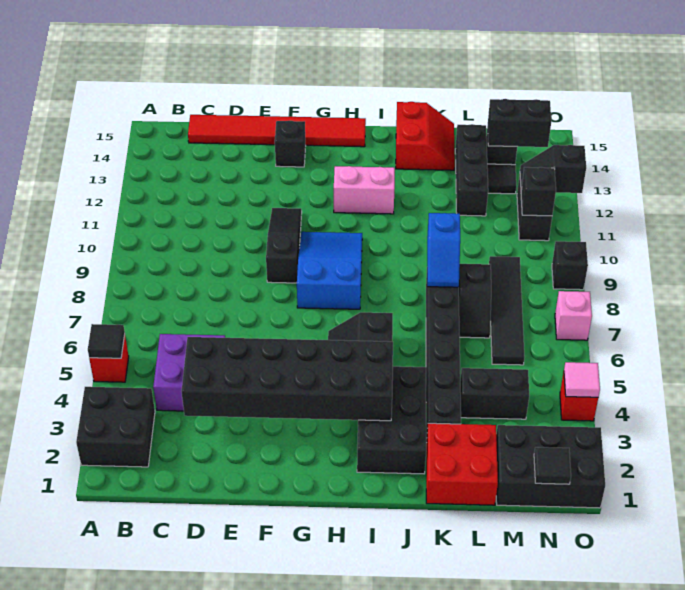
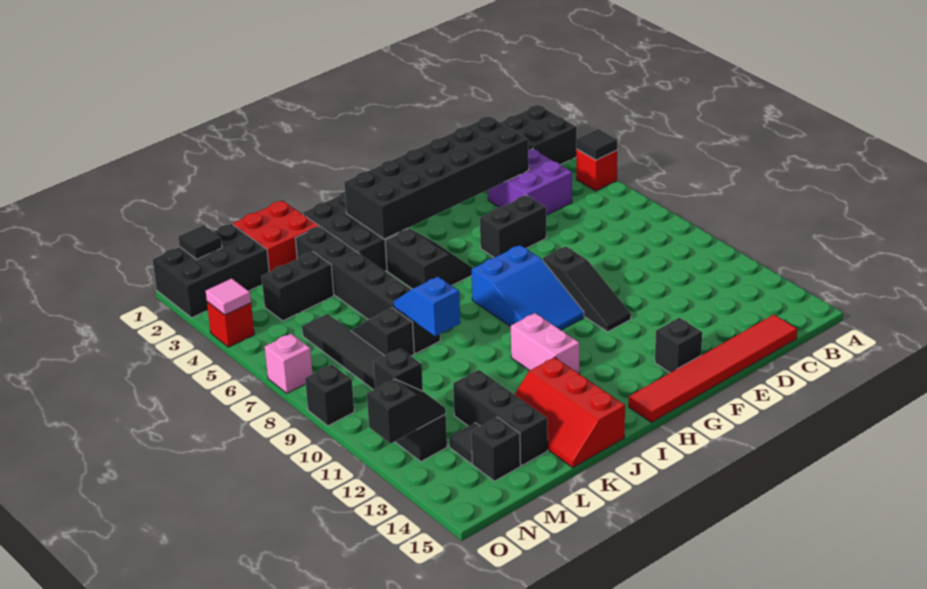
pink brick H12:I12 level 1 -> pink brick I11:I12 level 1
red slope J14:K15 level 1 top J -> red slope J13:K15 level 1 top J
black brick M14:N14 level 2 -> black brick E6:F6 level 1

